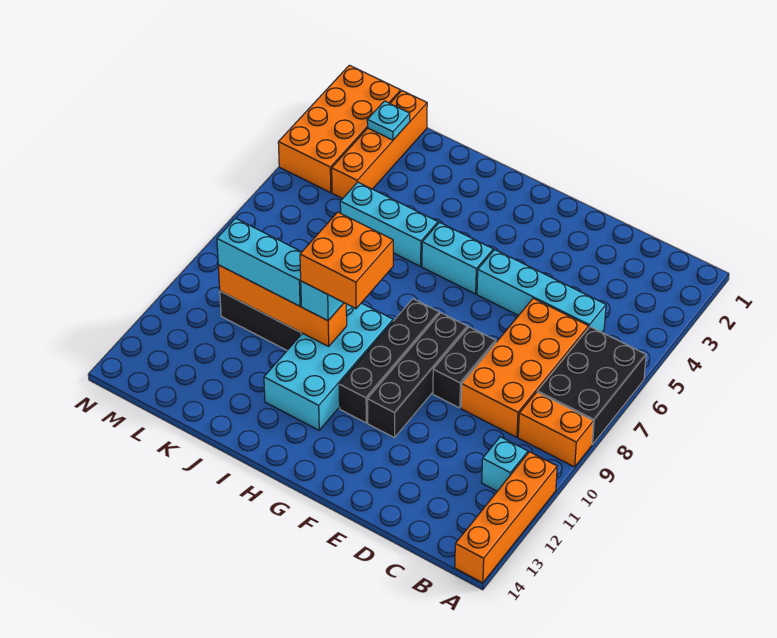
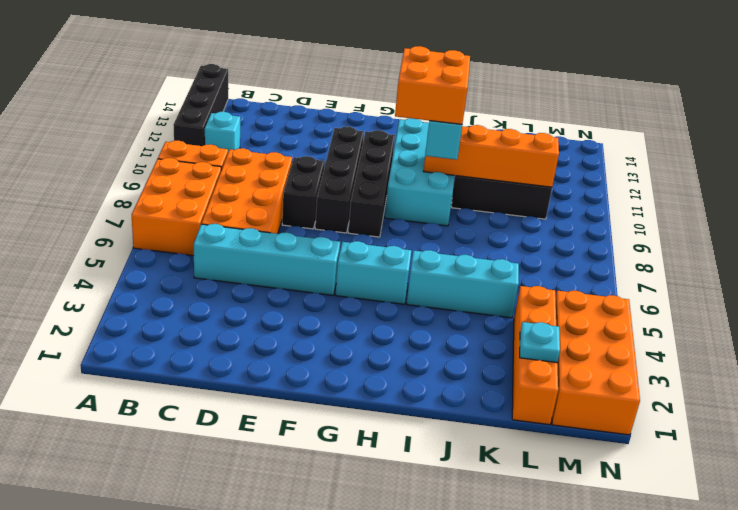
black brick A6:B8 level 1 -> orange brick A6:B8 level 1
orange brick A11:A14 level 1 -> black brick A11:A14 level 1
cyan brick J10:L10 level 3 -> none

